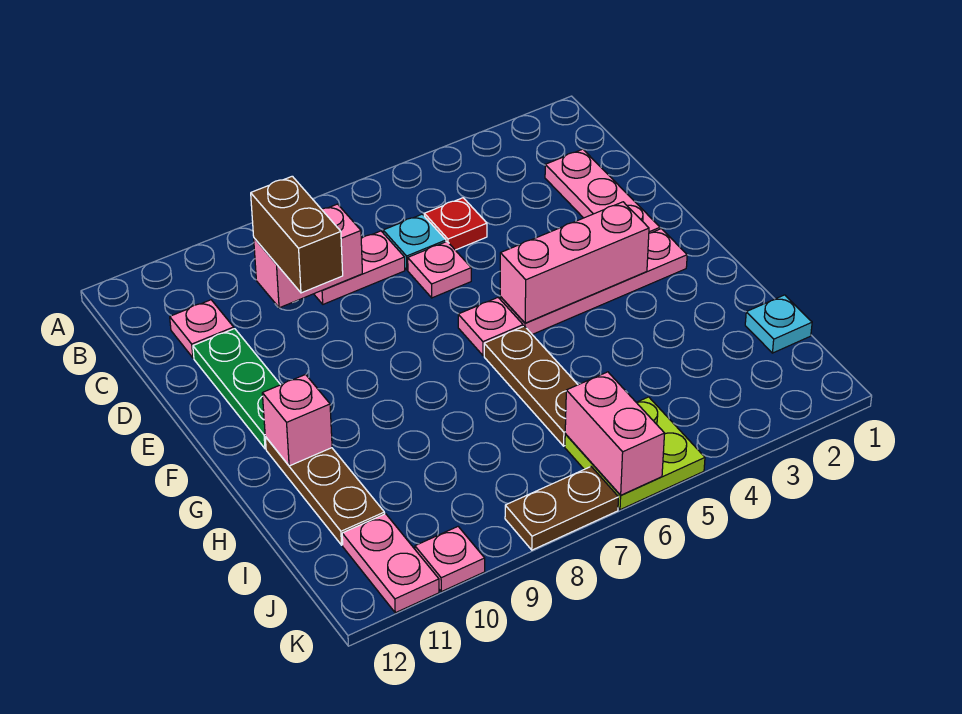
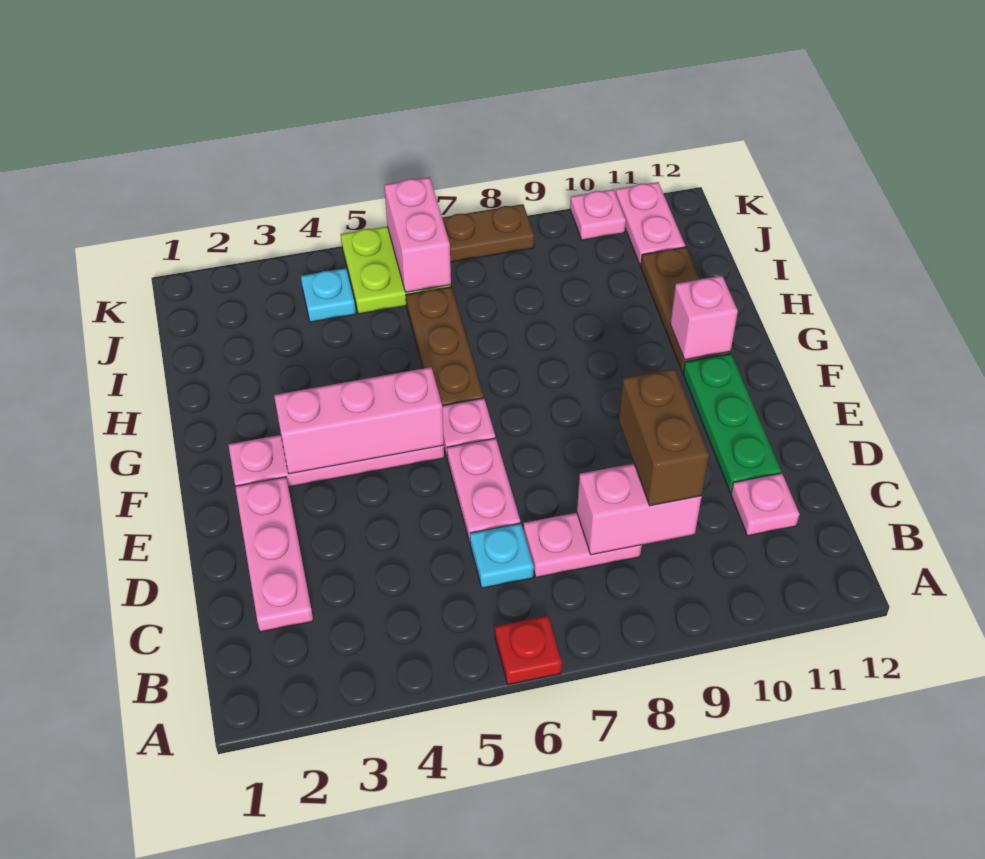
red plate C5 level 1 -> red plate A6 level 1
pink plate D6 level 1 -> pink plate D6:E6 level 1
cyan plate I1 level 1 -> cyan plate J4 level 1

